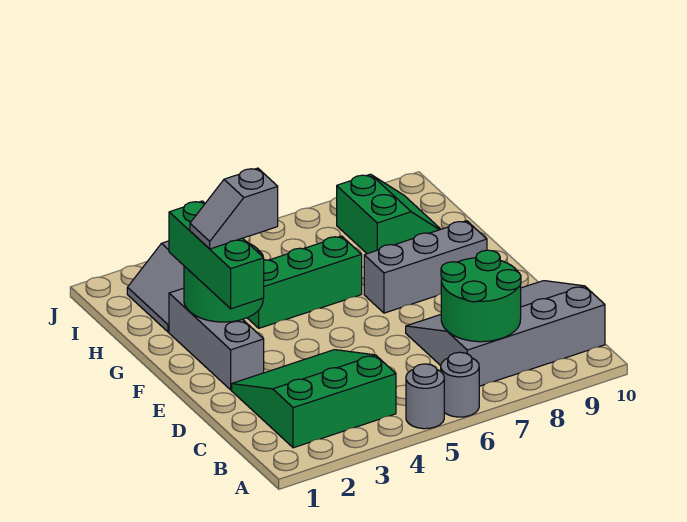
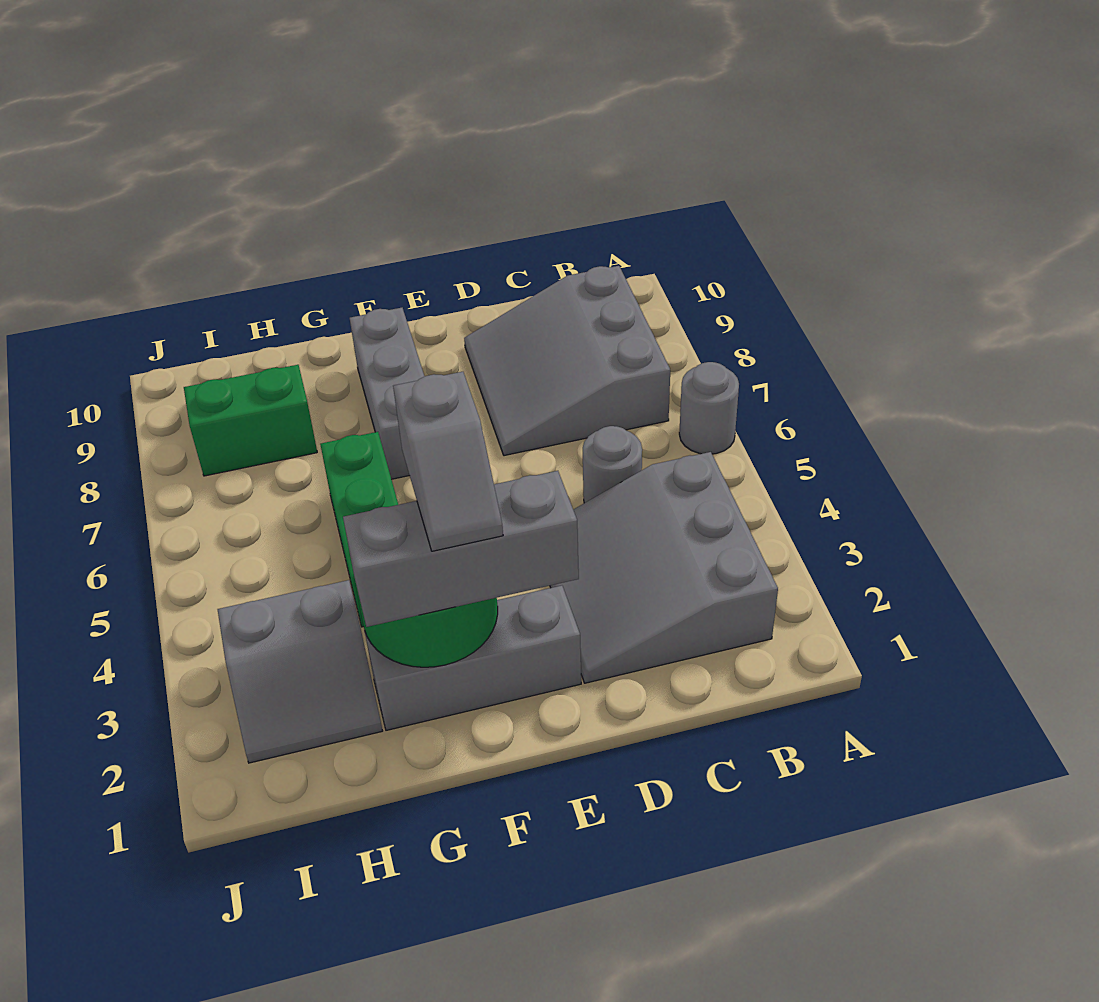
grey round brick A5 level 1 -> grey round brick C5 level 1
green slope B2:D4 level 1 top B -> grey slope B2:D4 level 1 top B
grey slope B7:D10 level 1 top B -> grey slope B7:D9 level 1 top B
green round brick B7:C8 level 2 -> none
green brick E2:G2 level 3 -> grey brick E2:G2 level 3

